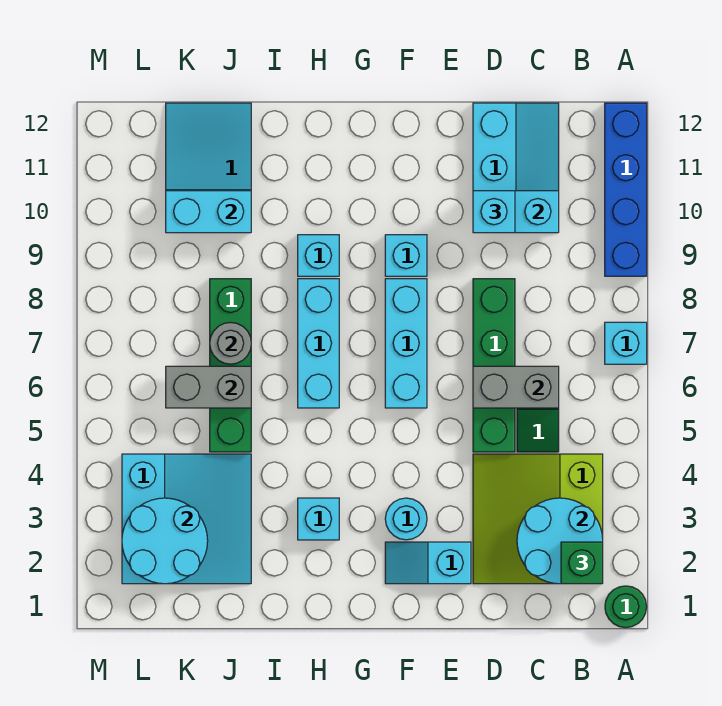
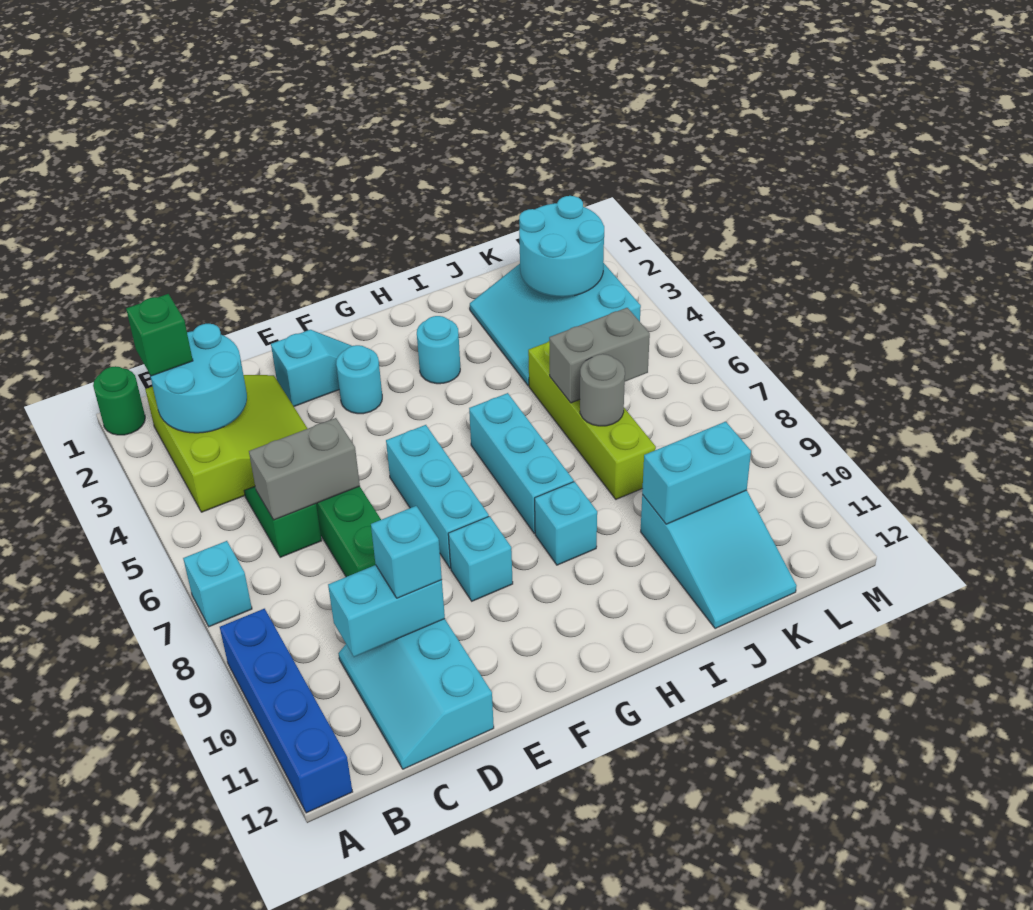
cyan brick H3 level 1 -> cyan round brick H3 level 1
green brick J5:J8 level 1 -> lime brick J5:J8 level 1

